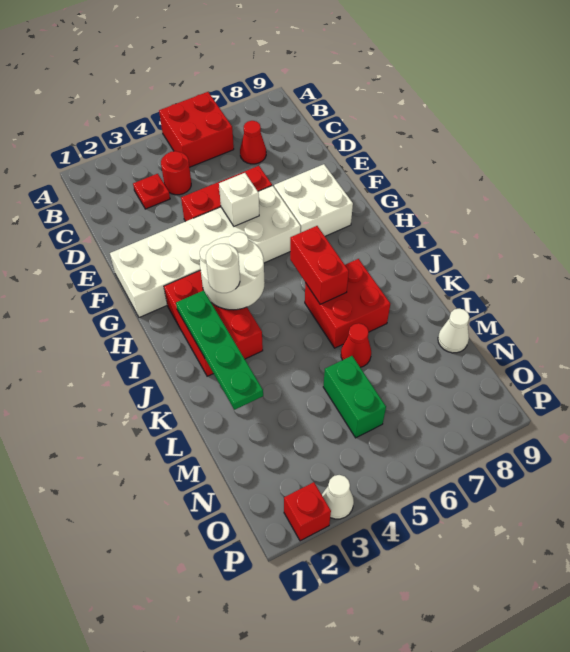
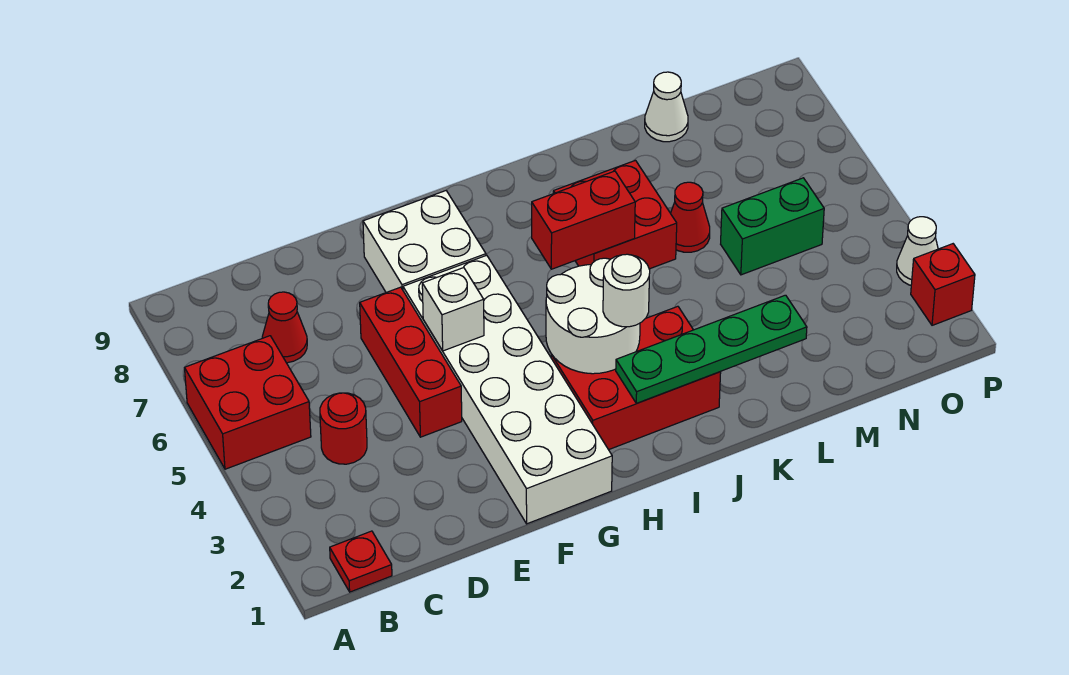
red plate C3 level 1 -> red plate B1 level 1

